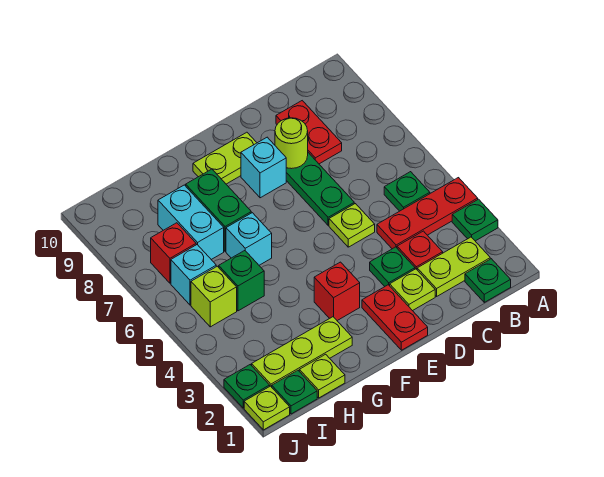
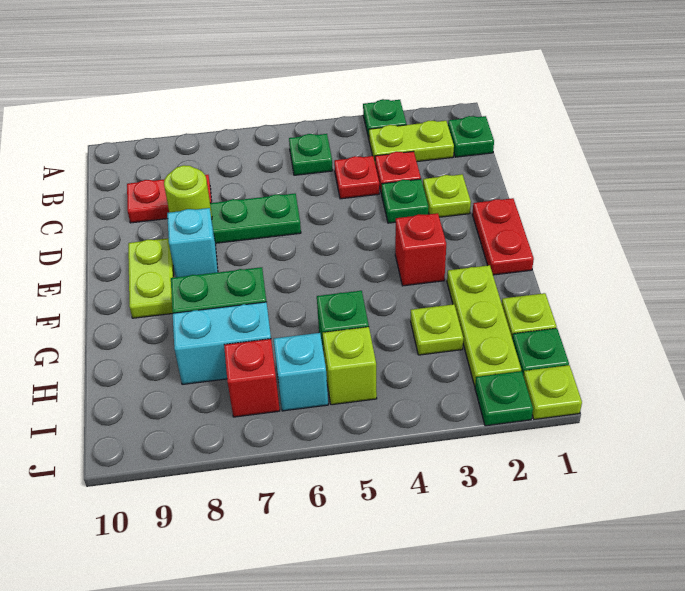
red plate A4:C4 level 1 -> red plate C4 level 1
lime plate B2:C2 level 1 -> lime plate B2:B3 level 1
lime plate D5 level 1 -> lime plate H3 level 1
red plate E1:E2 level 1 -> red plate E1:F1 level 1
cyan brick G6 level 1 -> none

